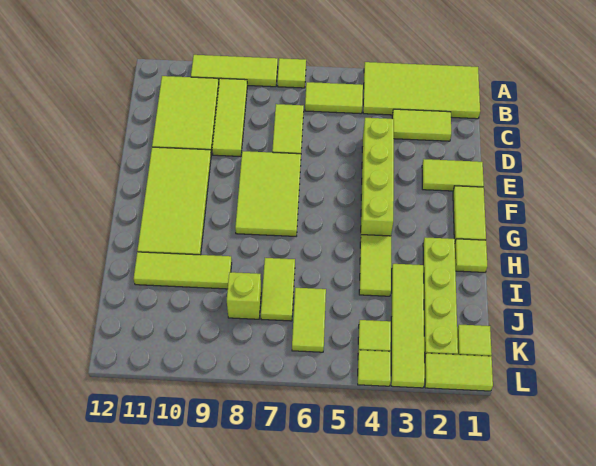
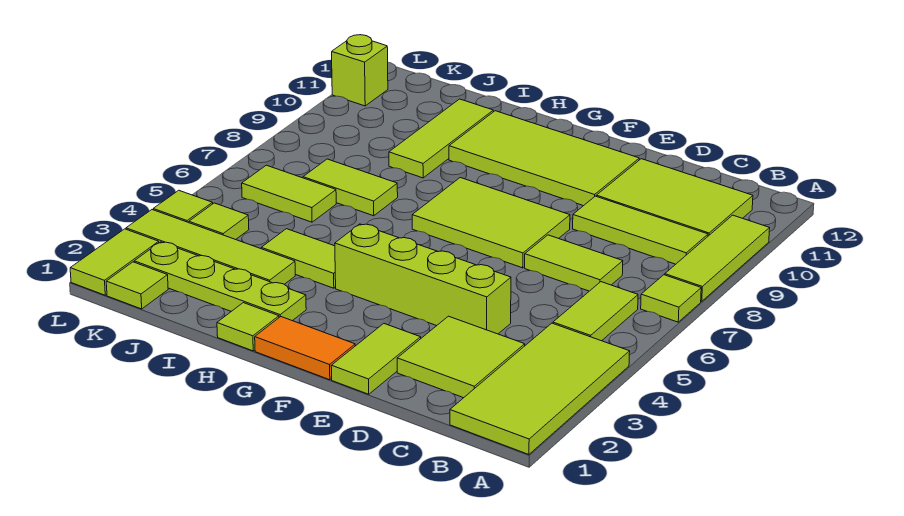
lime tile C2:C3 level 1 -> lime tile C2:D3 level 1
lime tile F1:G1 level 1 -> orange tile F1:G1 level 1
lime brick J8 level 1 -> lime brick L11 level 1

